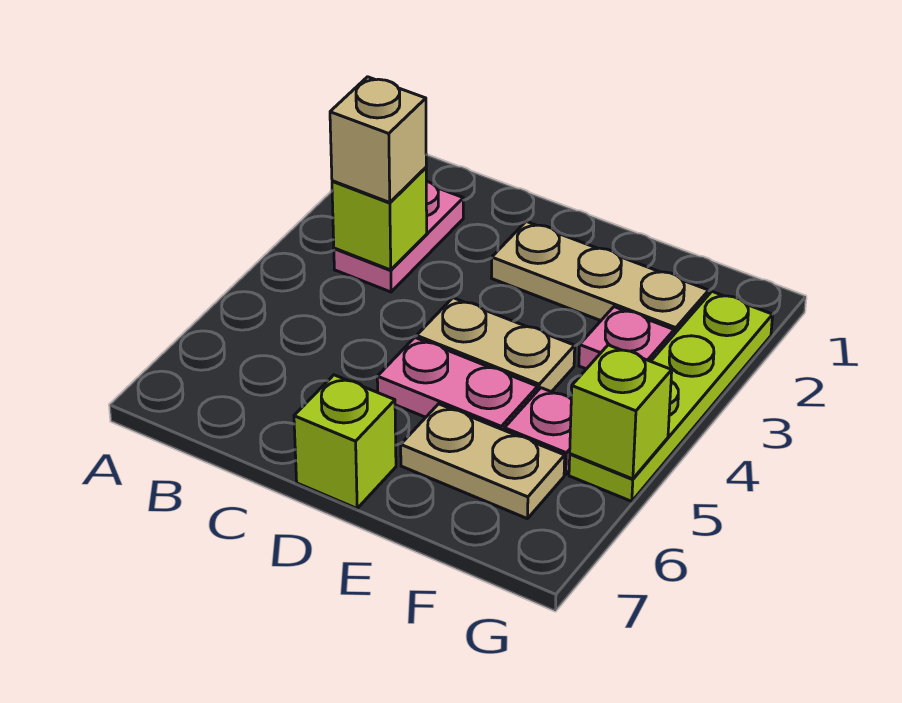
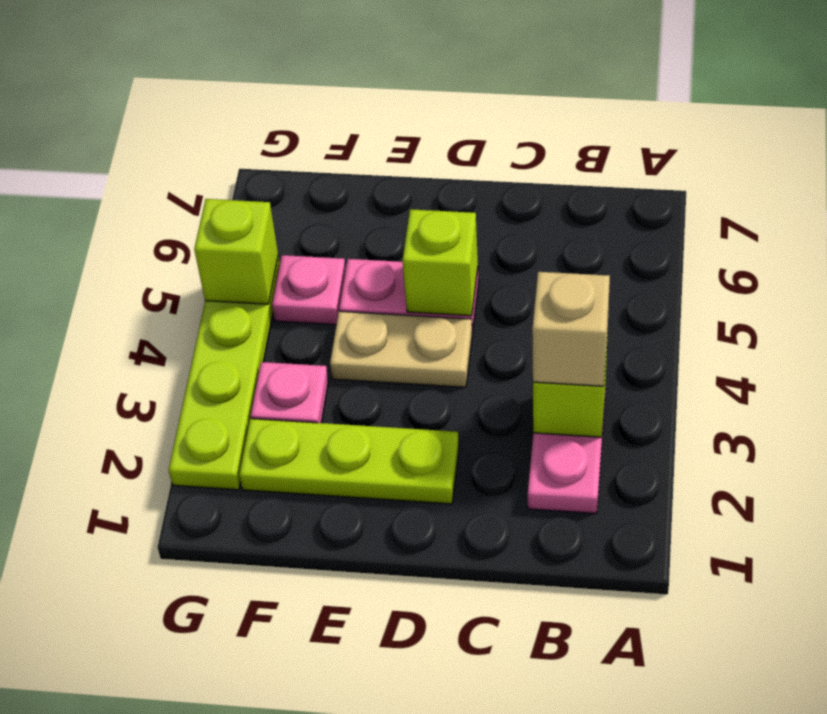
tan plate D2:F2 level 1 -> lime plate D2:F2 level 1
lime brick D7 level 1 -> lime brick D5 level 2
tan plate E6:F6 level 1 -> none

